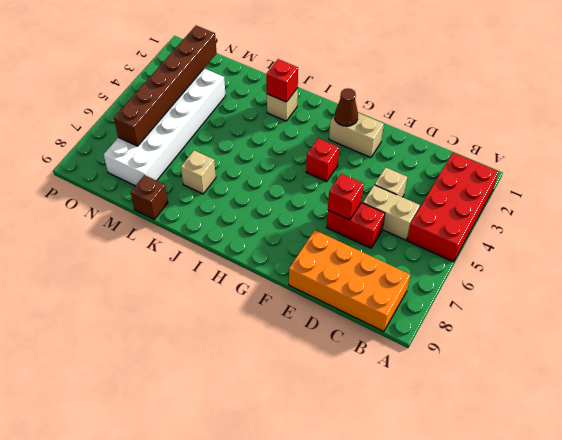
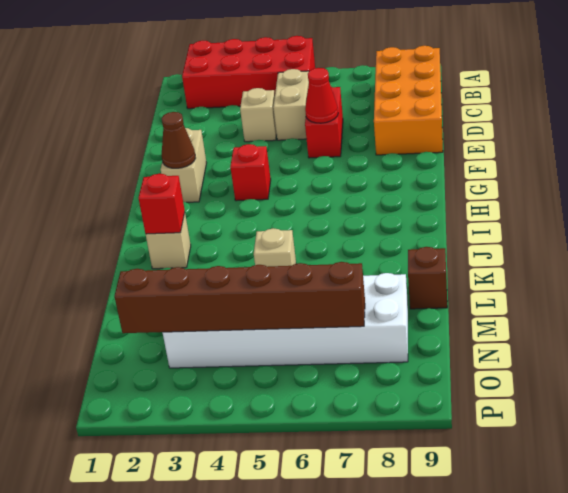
red brick E6 level 2 -> red cone E6 level 2
tan brick K7 level 1 -> tan brick K5 level 1

